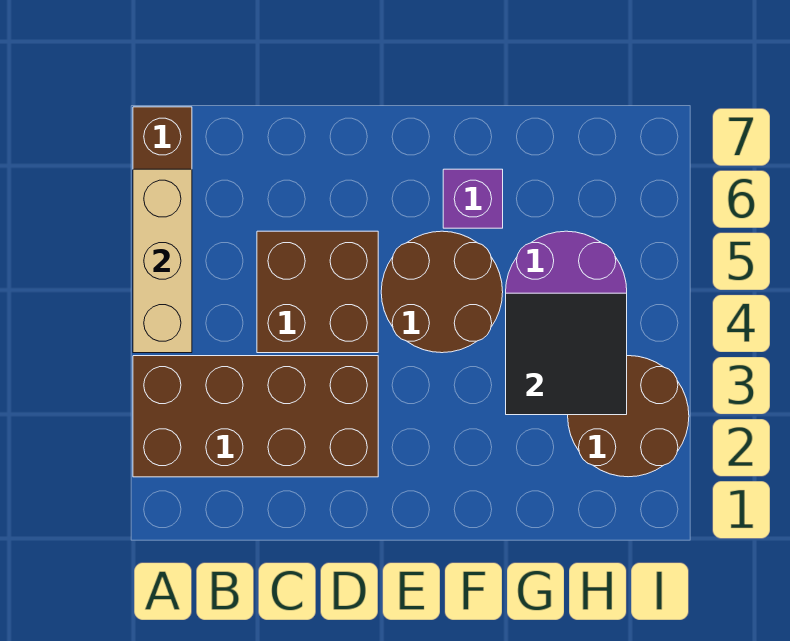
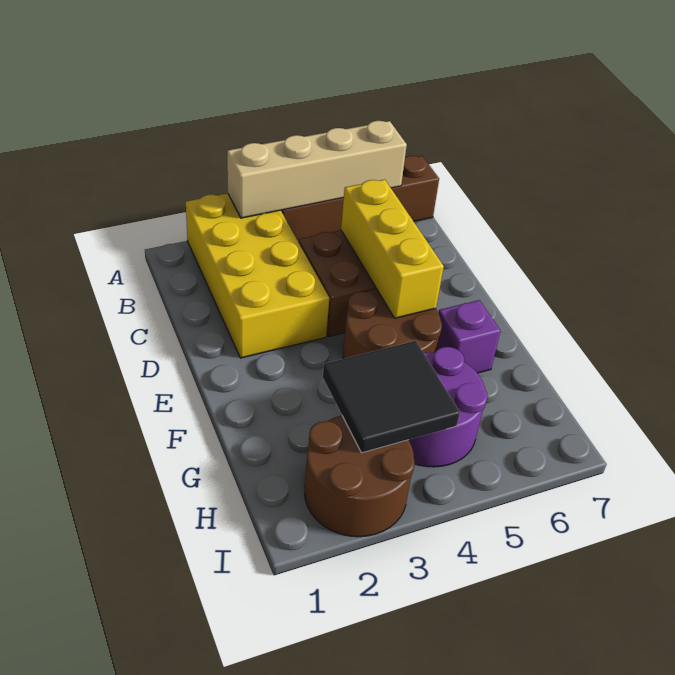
brown brick A2:D3 level 1 -> yellow brick A2:D3 level 1
tan brick A4:A6 level 2 -> tan brick A3:A6 level 2
none -> yellow brick C5:E5 level 2

